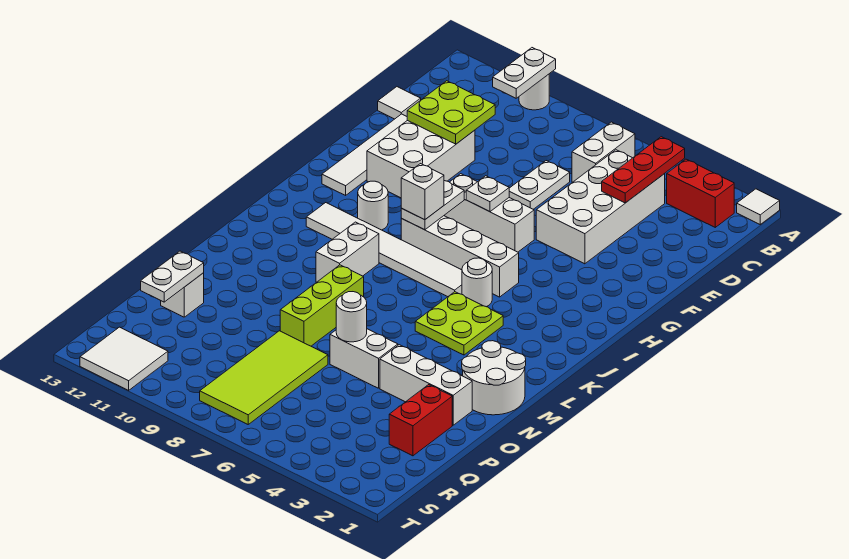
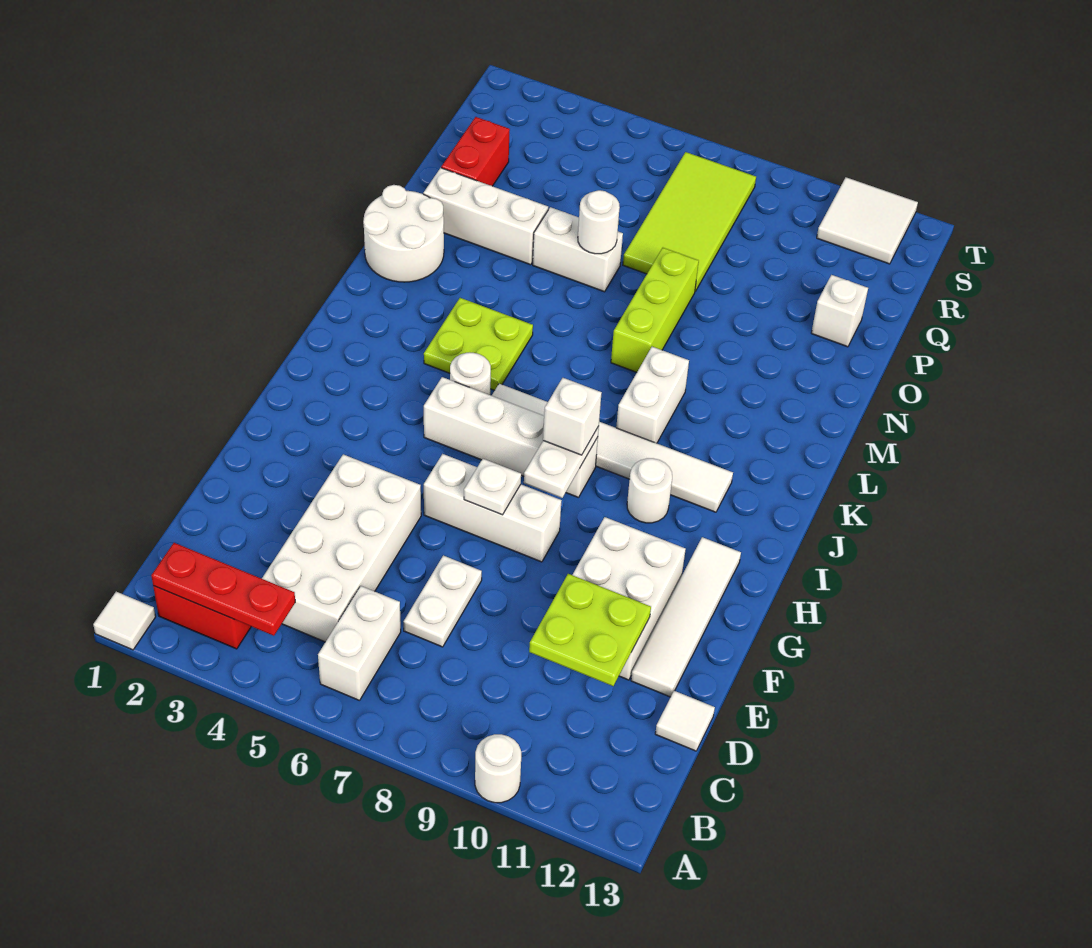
white plate A10:B10 level 2 -> none
red plate B4:D4 level 2 -> red plate B2:B4 level 2
white plate P12:Q12 level 2 -> none

